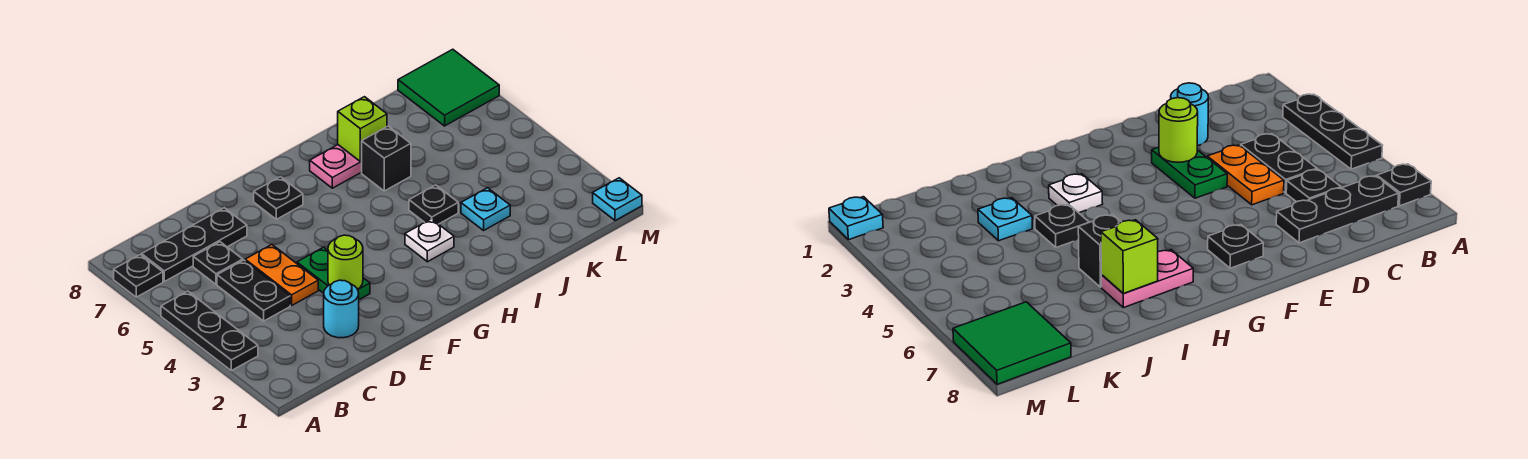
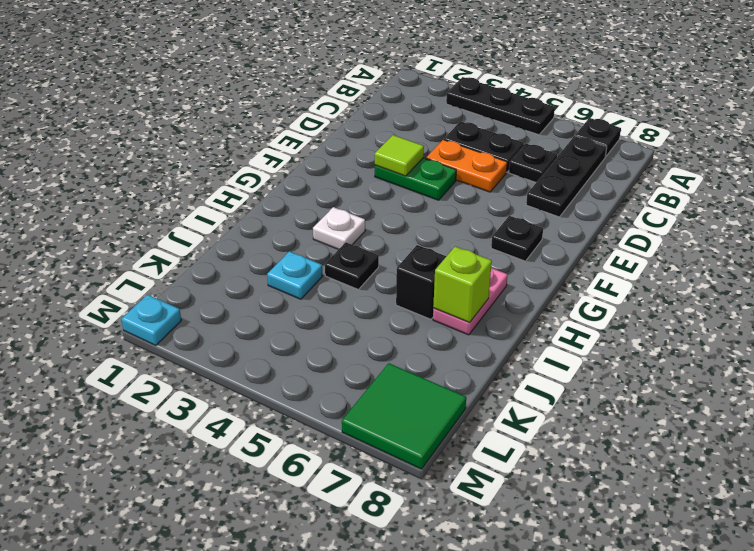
cyan round brick D2 level 1 -> none
lime round brick E3 level 2 -> lime tile E3 level 2

